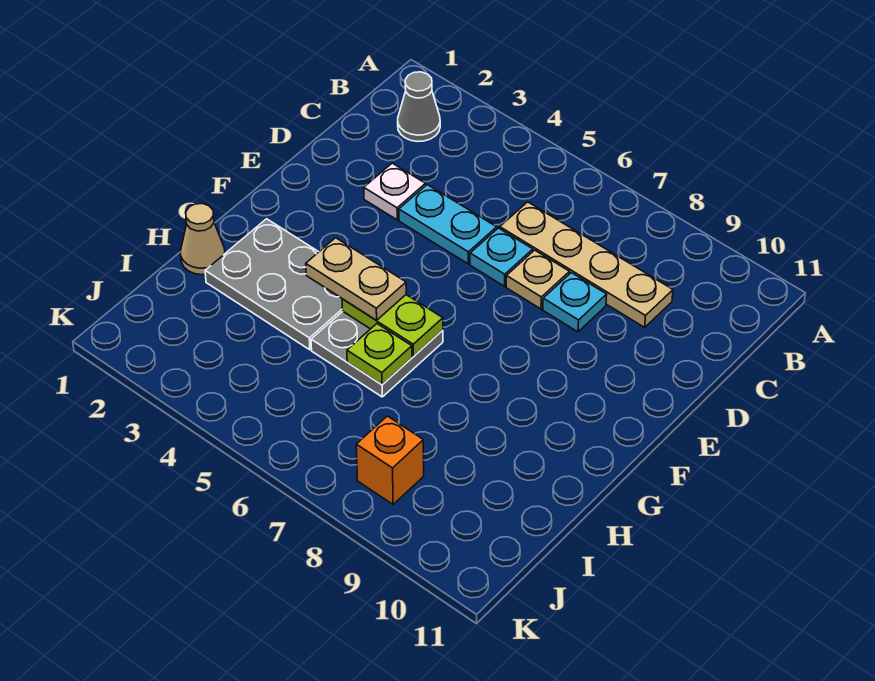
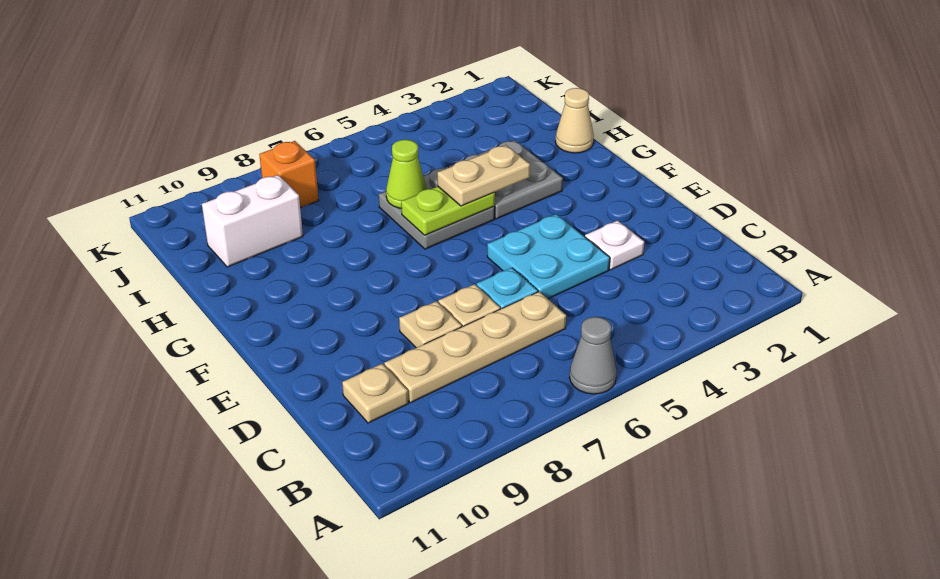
grey cone B2 level 1 -> grey cone A6 level 1
none -> tan plate C10 level 1
cyan plate D4:D5 level 1 -> cyan plate D4:E5 level 1
cyan plate D8 level 1 -> tan plate D8 level 1
grey plate G2:H4 level 1 -> grey plate G3:H4 level 1
lime plate H6 level 2 -> lime cone H6 level 2
none -> white brick I9:I10 level 1

